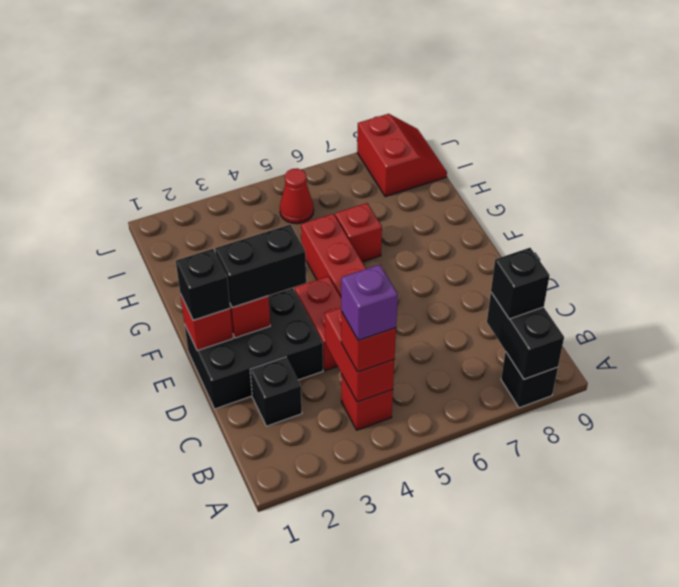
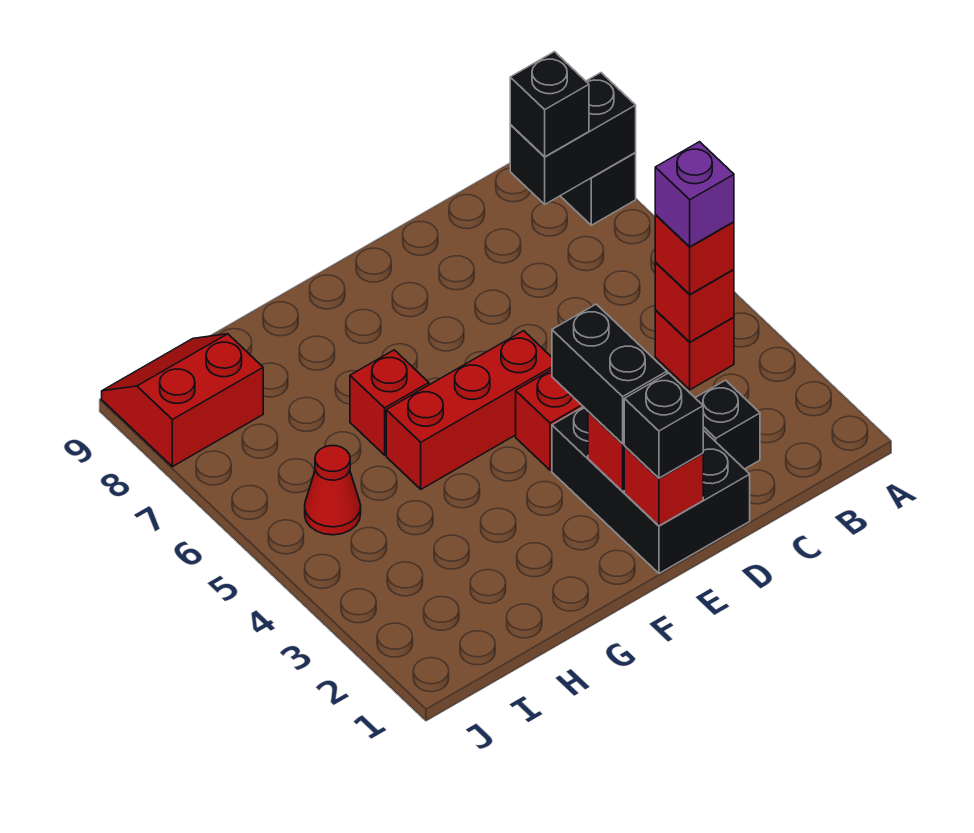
red brick B4:C4 level 2 -> red brick B4 level 2

